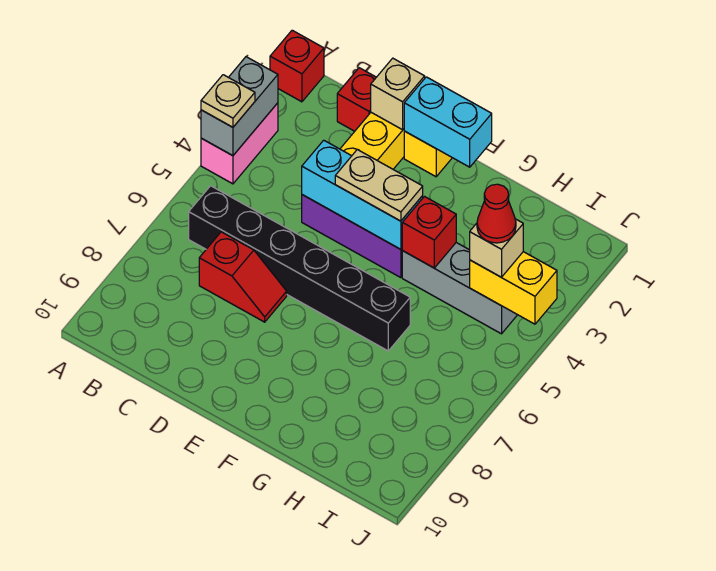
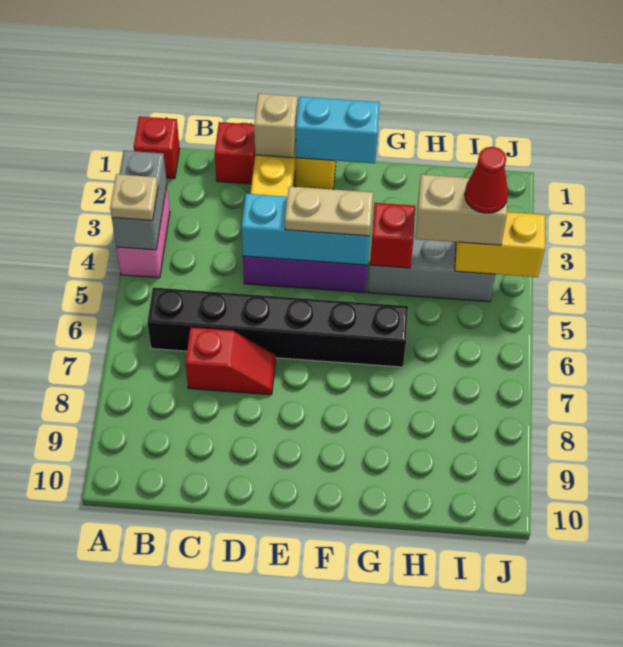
tan brick I4 level 3 -> tan brick H4:I4 level 3

